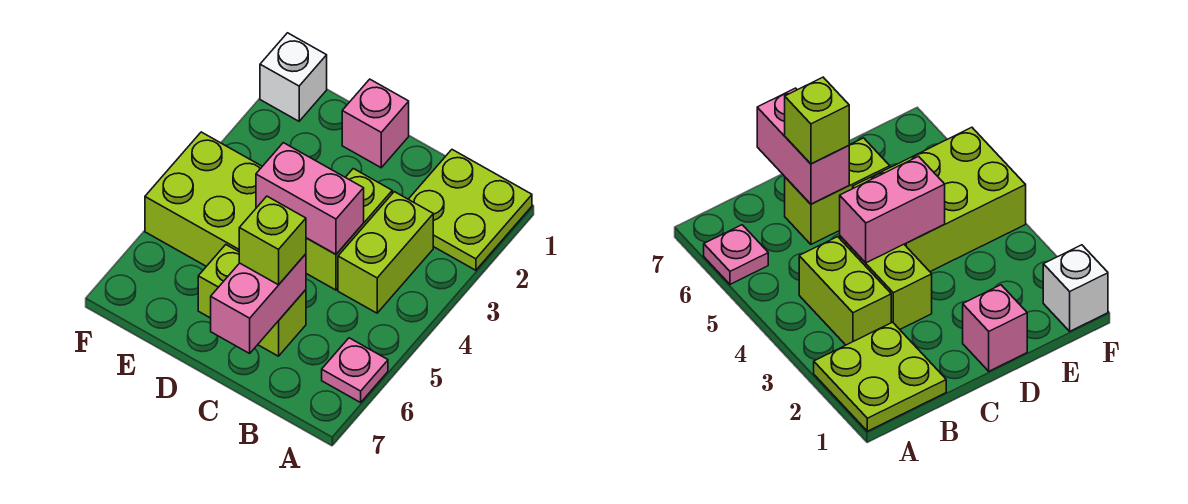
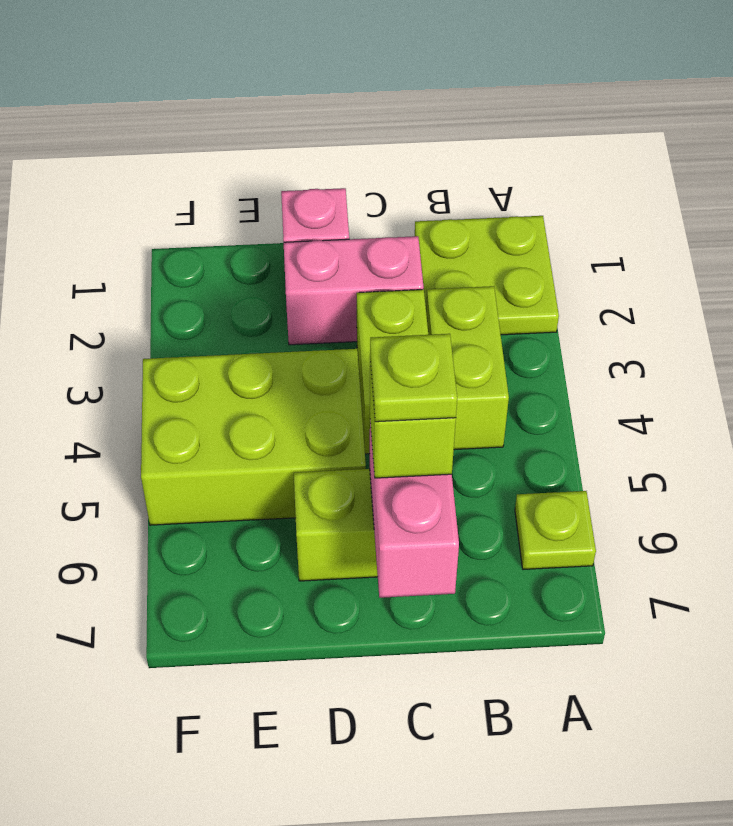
pink plate A6 level 1 -> lime plate A6 level 1
pink brick C4:D4 level 2 -> pink brick C2:D2 level 1
none -> lime plate C6 level 4
white brick F1 level 1 -> none

